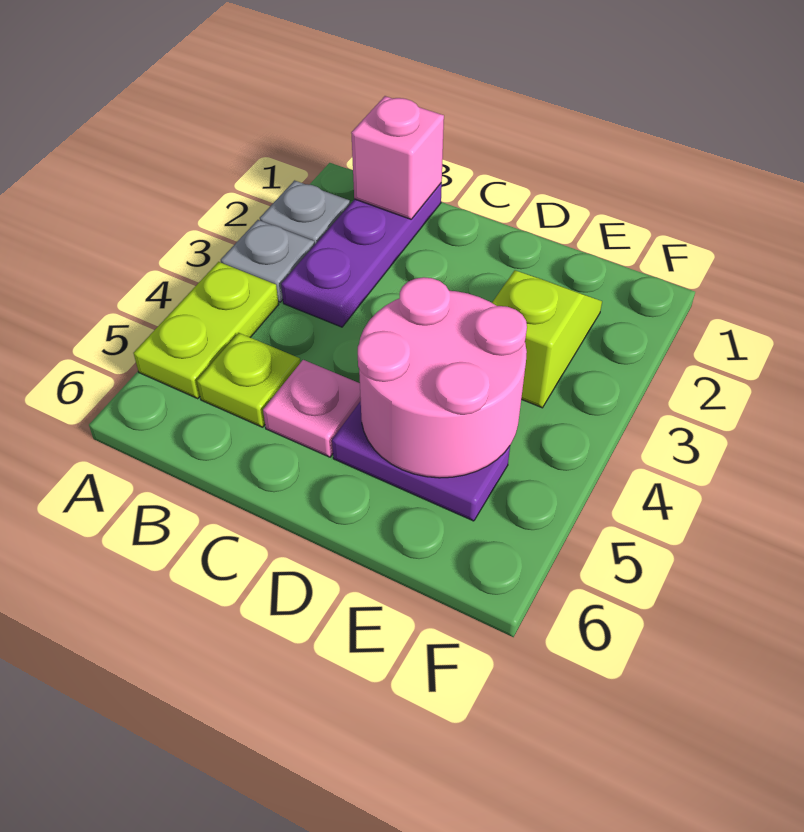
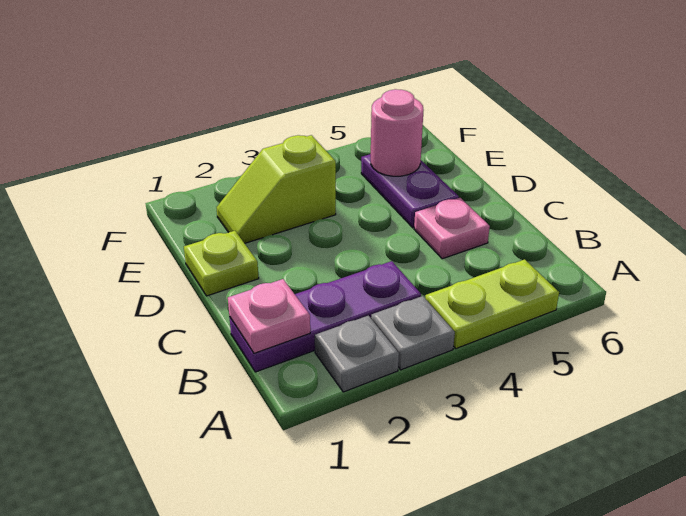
pink brick B1 level 2 -> pink plate B1 level 2
lime plate B5 level 1 -> lime plate D1 level 1
pink round brick D4:E5 level 2 -> pink round brick E5 level 2

